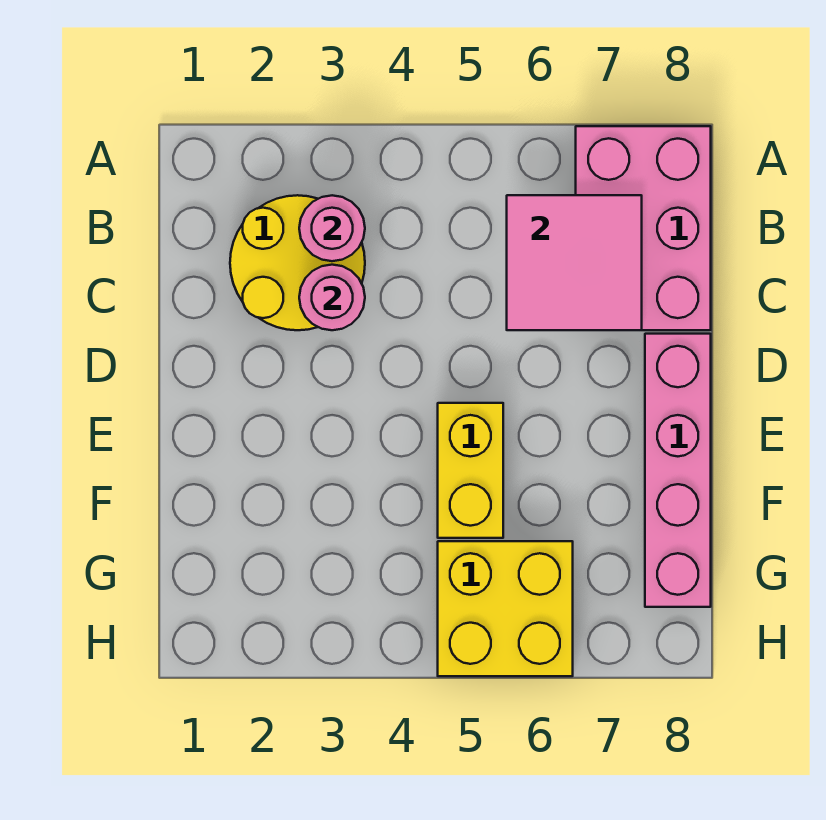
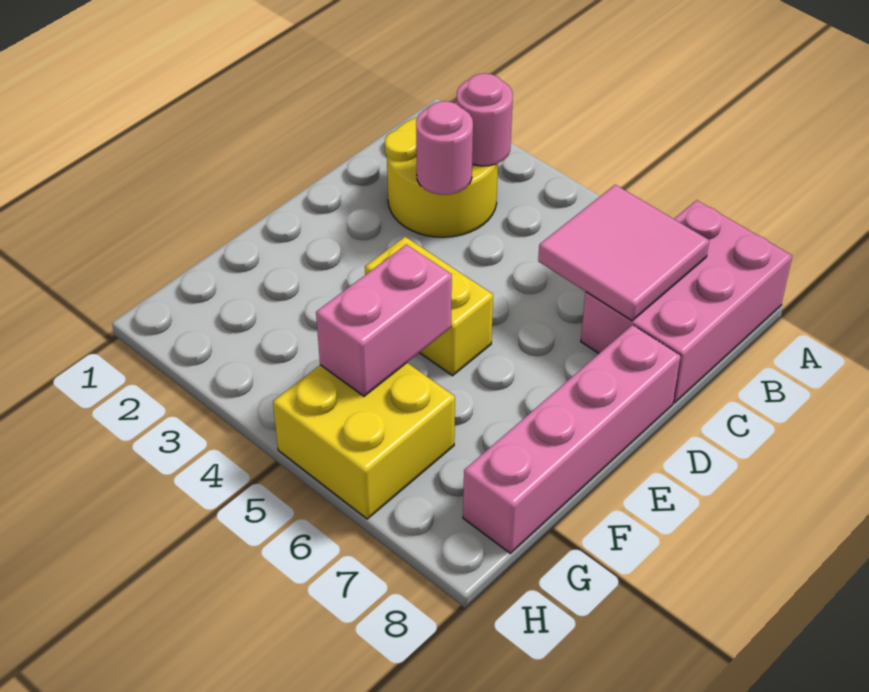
yellow brick E5:F5 level 1 -> yellow brick E4:E5 level 1
none -> pink brick F5:G5 level 2

